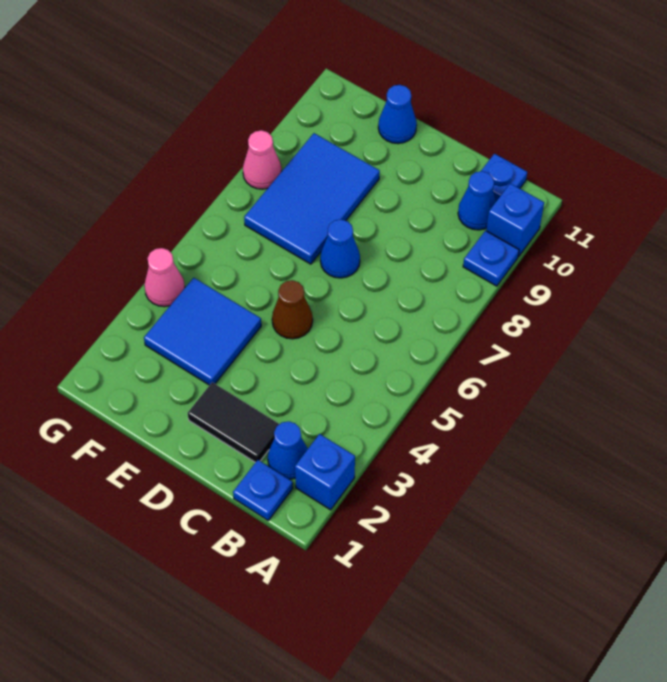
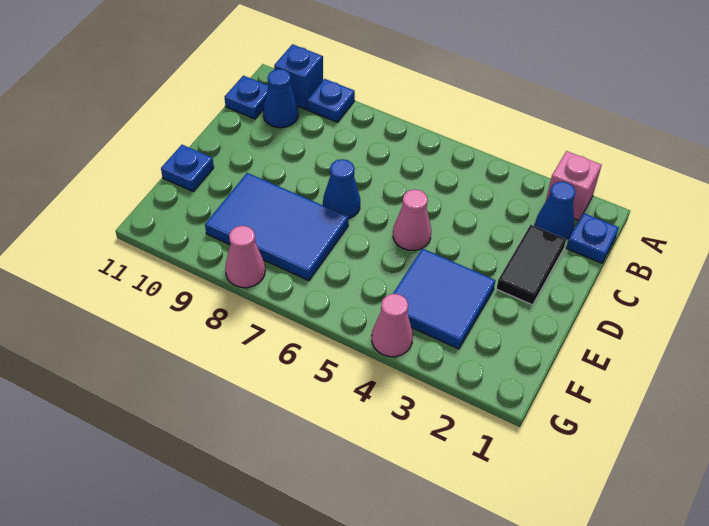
blue brick A2 level 1 -> pink brick A2 level 1
brown cone D5 level 1 -> pink cone D5 level 1
blue cone E11 level 1 -> blue plate E11 level 1

